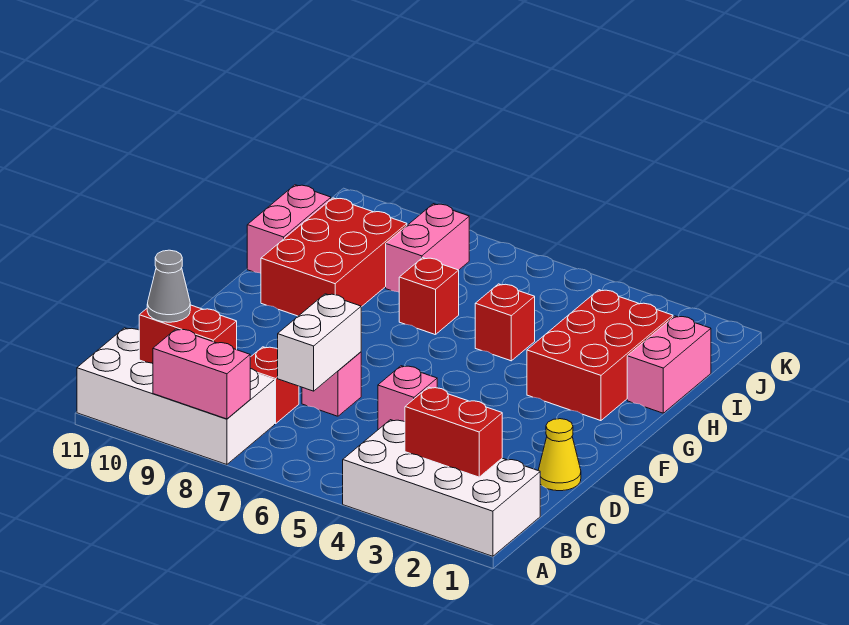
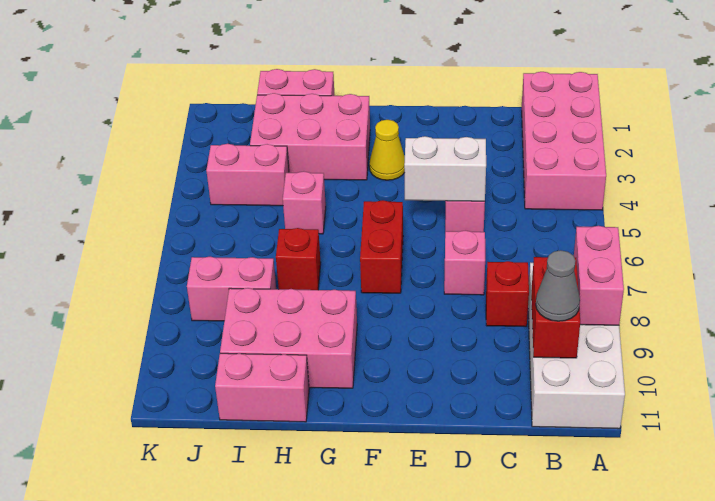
white brick A1:B4 level 1 -> pink brick A1:B4 level 1
red brick B2:B3 level 2 -> red brick F6:F7 level 1
white brick C7:D7 level 2 -> white brick D5:E5 level 2
yellow cone D1 level 1 -> yellow cone F3 level 1
red brick G2:I3 level 1 -> pink brick G2:I3 level 1
red brick G9:I10 level 1 -> pink brick G9:I10 level 1
red brick H5 level 1 -> pink brick H5 level 1
none -> pink brick I4:J4 level 1

